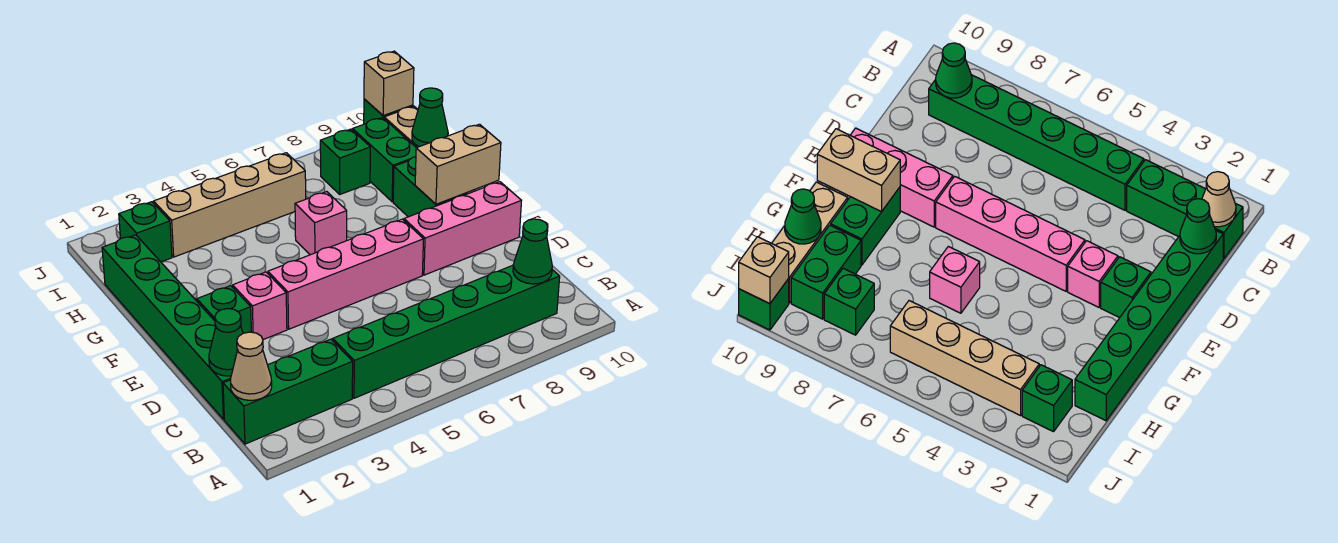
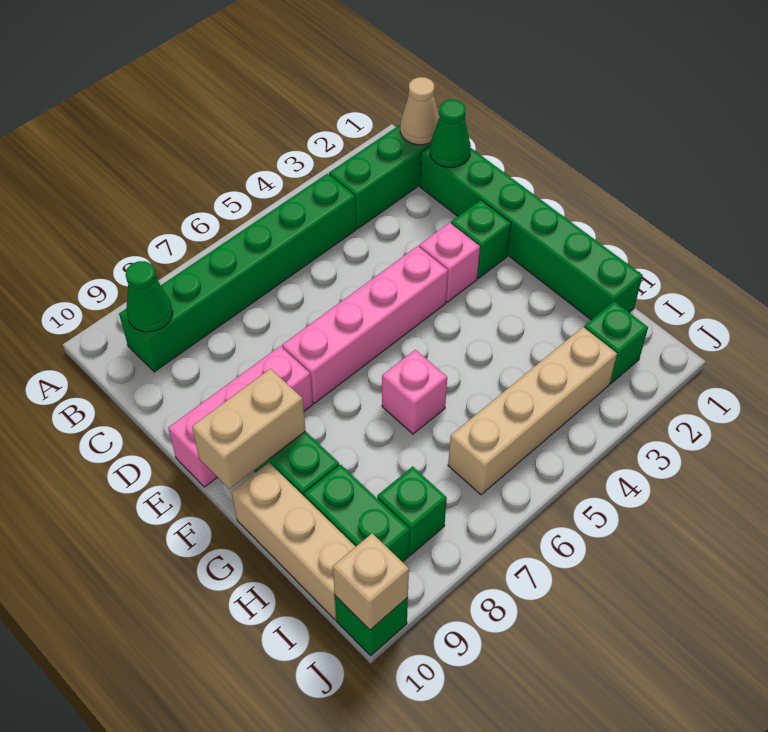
green cone H10 level 2 -> none

